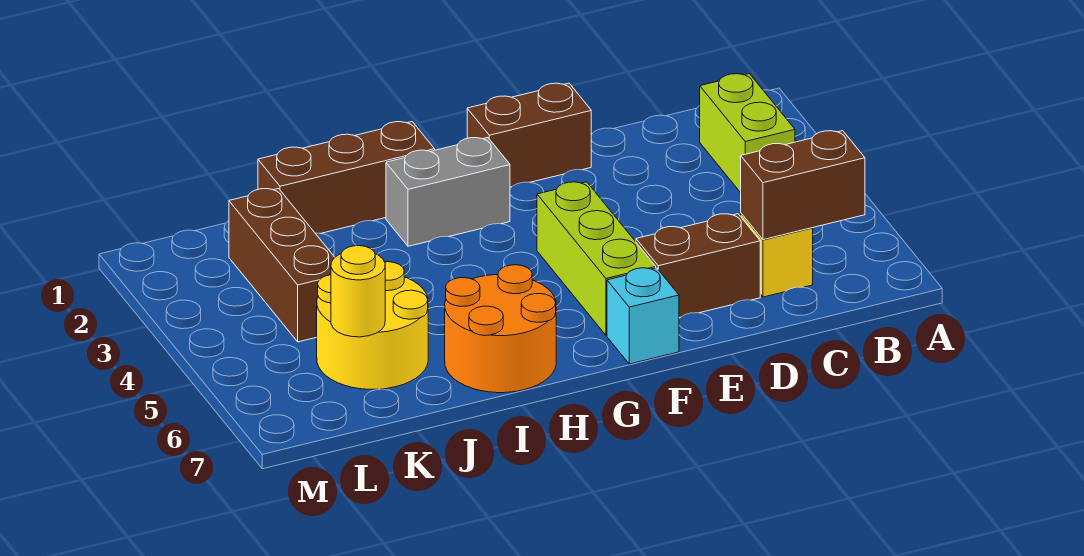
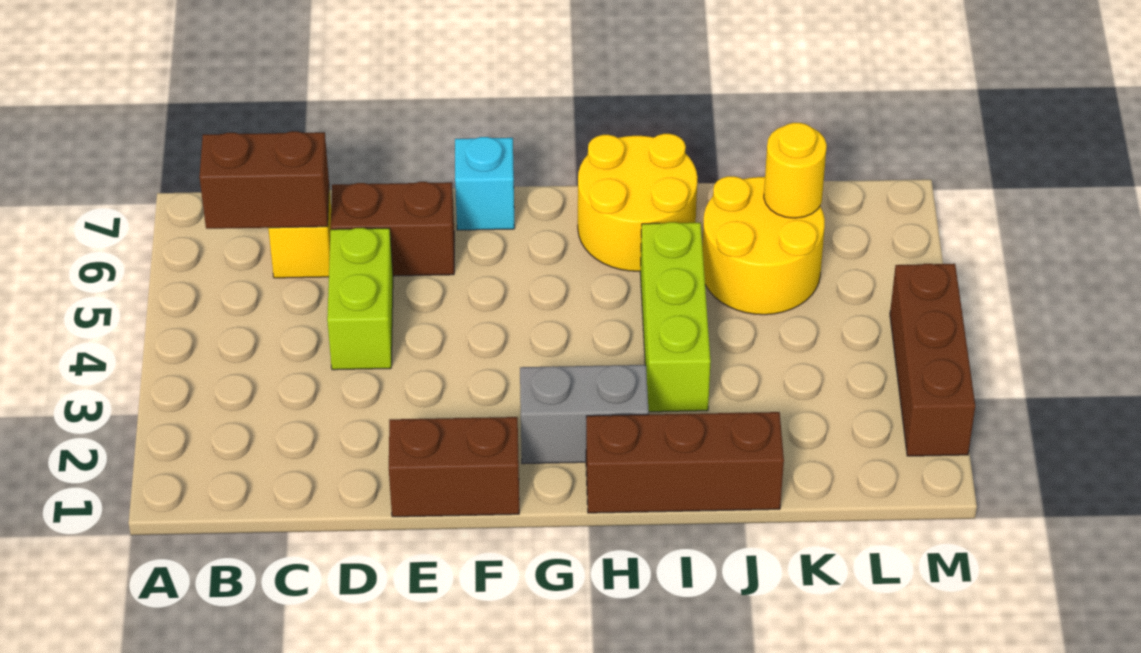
lime brick B2:B3 level 1 -> lime brick D4:D5 level 1
lime brick F4:F6 level 1 -> lime brick I3:I5 level 1
orange round brick H6:I7 level 1 -> yellow round brick H6:I7 level 1
brown brick K2:K4 level 1 -> brown brick M2:M4 level 1

